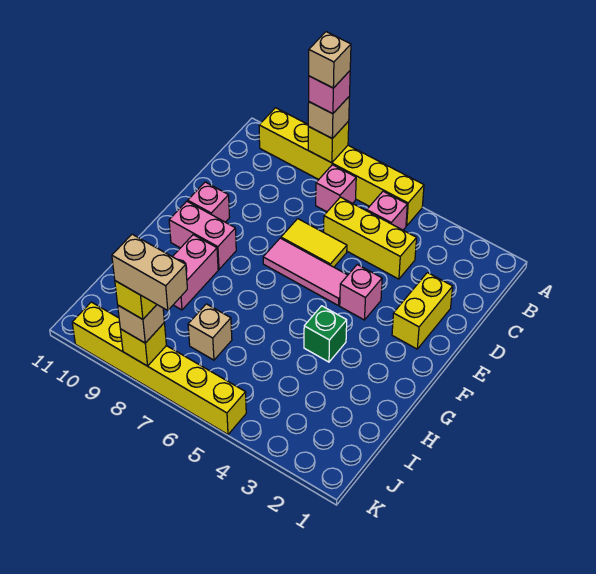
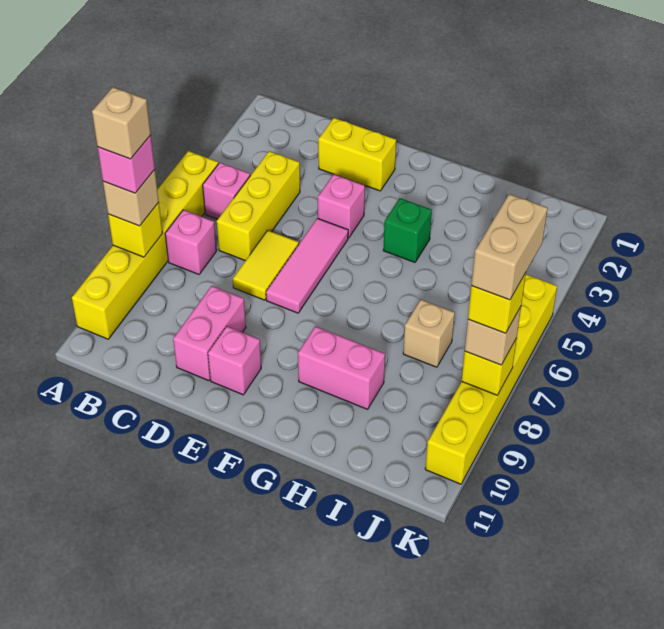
pink brick F9:F10 level 1 -> pink brick D9:D10 level 1

